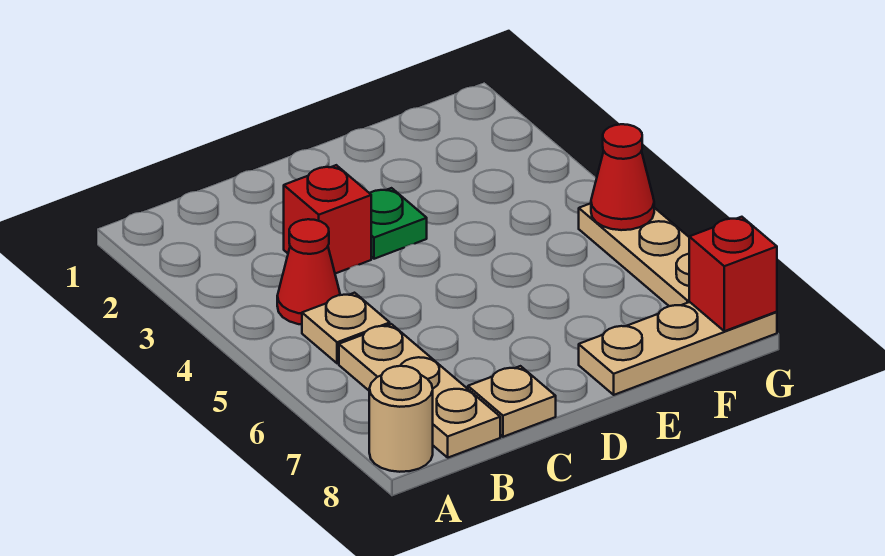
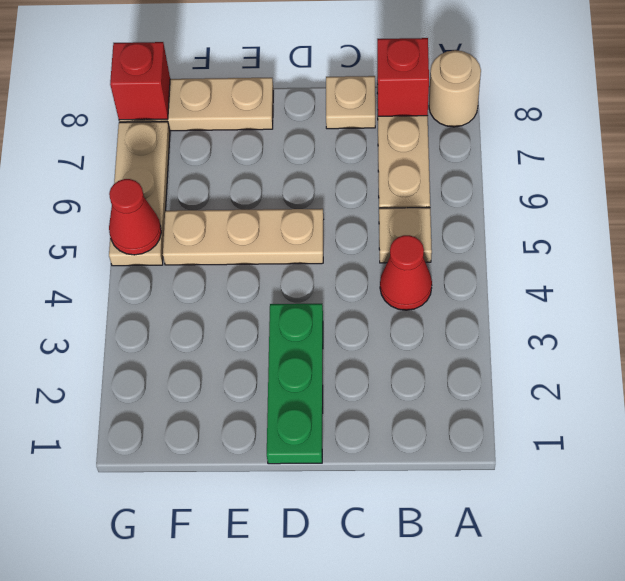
red brick C3 level 1 -> red brick B8 level 2
green plate D3 level 1 -> green plate D1:D3 level 1
none -> tan plate D5:F5 level 1

